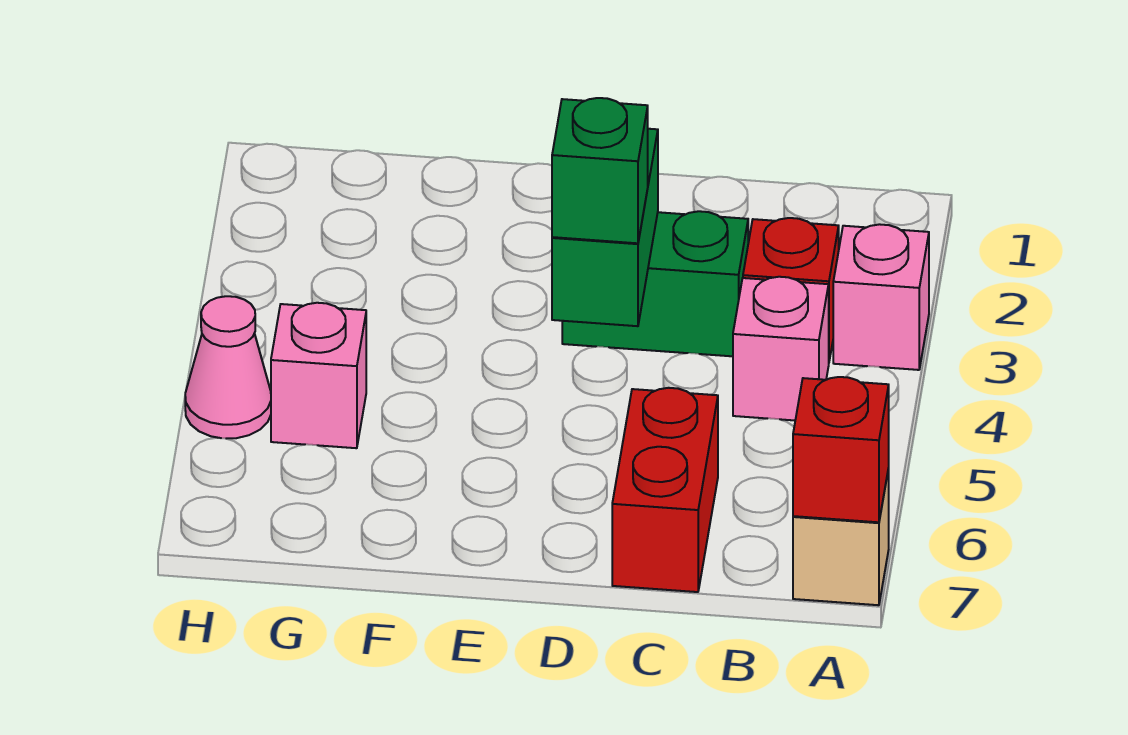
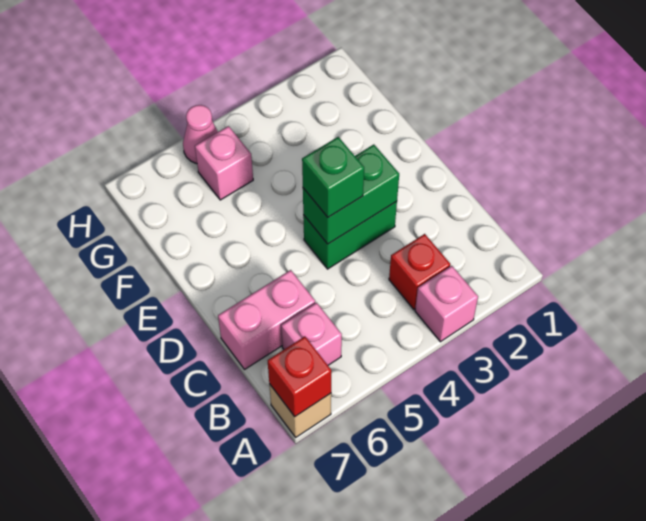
pink brick B4 level 1 -> pink brick B6 level 1
green brick C3:D3 level 1 -> green brick D3:D4 level 1
red brick C6:C7 level 1 -> pink brick C6:C7 level 1

